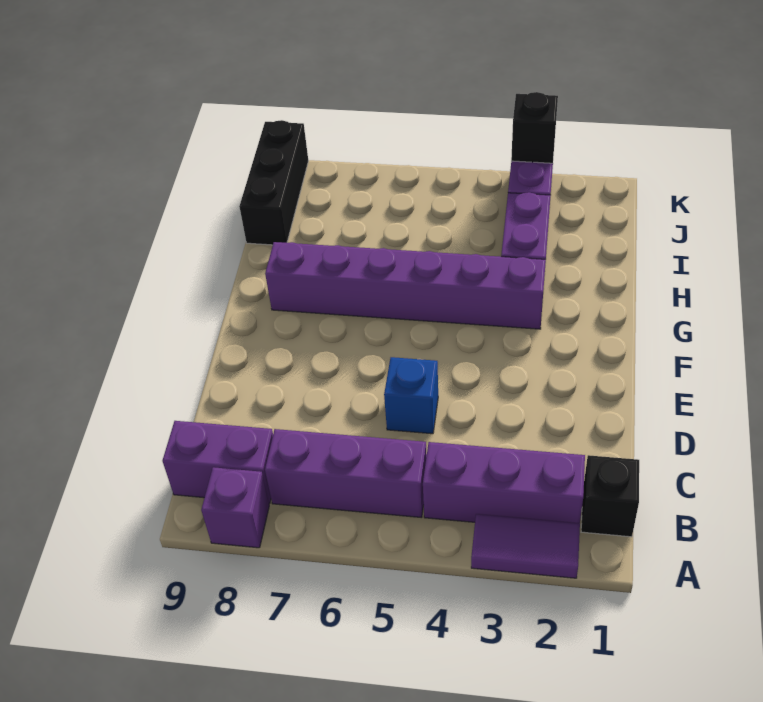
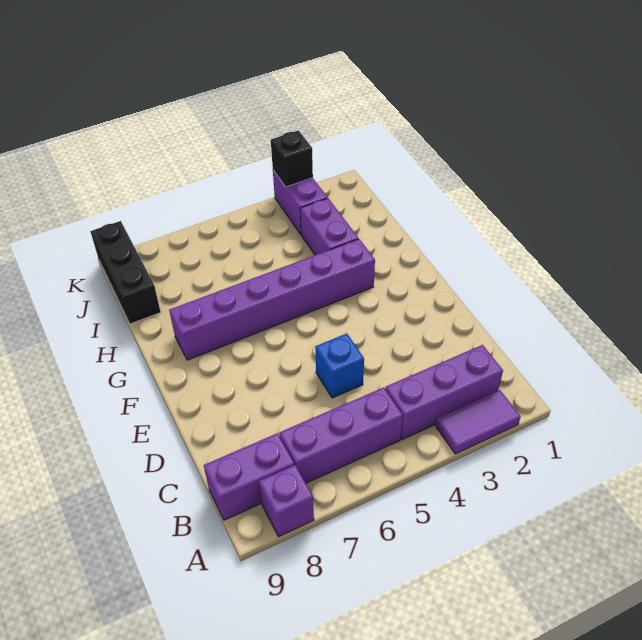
black brick B1 level 1 -> none

